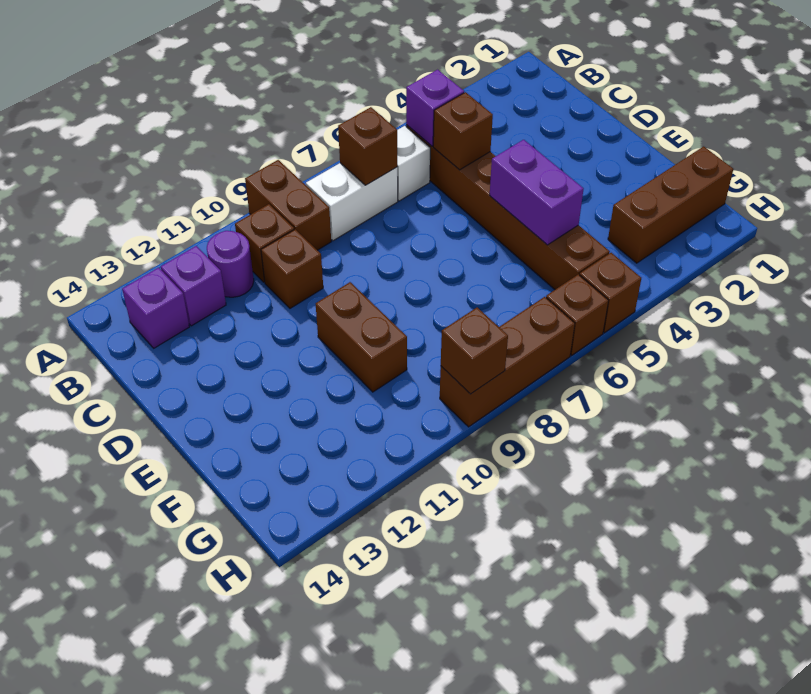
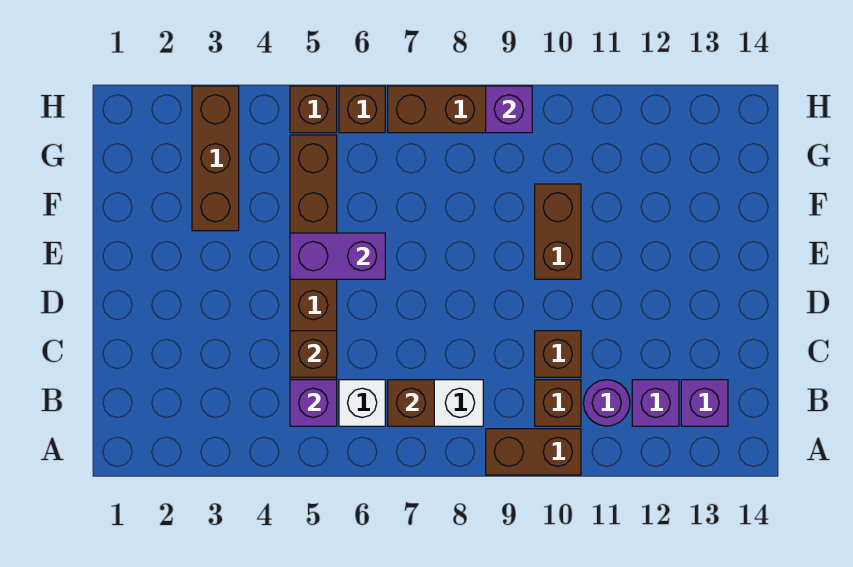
brown brick A9:B9 level 1 -> brown brick A9:A10 level 1
purple brick E5:F5 level 2 -> purple brick E5:E6 level 2
brown brick G1:G3 level 1 -> brown brick F3:H3 level 1
brown brick H9 level 2 -> purple brick H9 level 2

